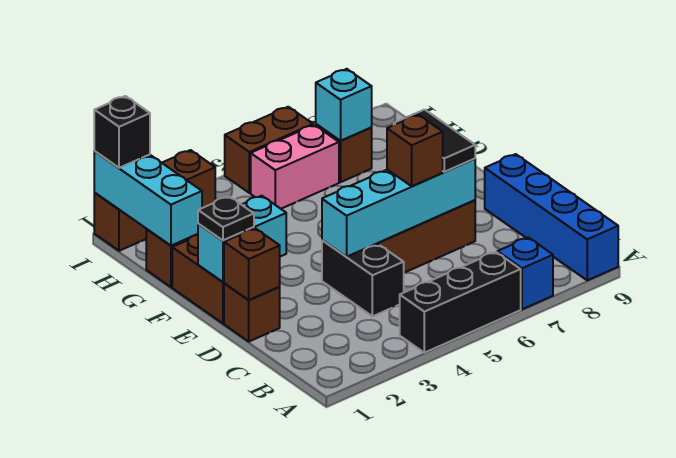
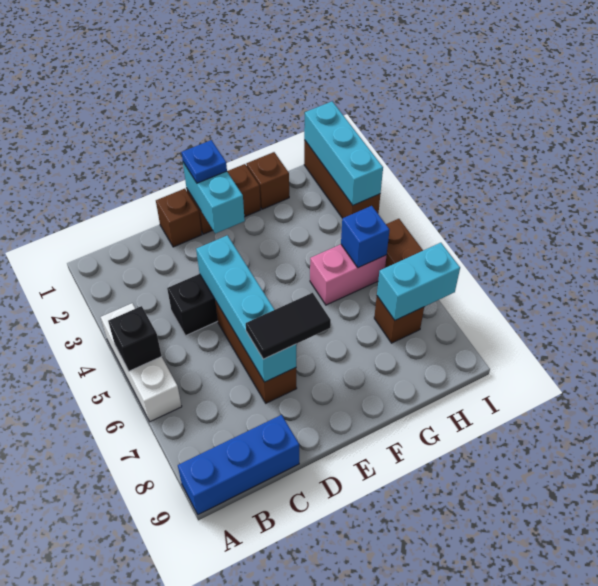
black brick A4:A6 level 1 -> white brick A4:A6 level 1
blue brick A7 level 1 -> blue brick H5 level 2
blue brick A9:D9 level 1 -> blue brick A9:C9 level 1
brown brick D1 level 2 -> none
brown brick D6 level 3 -> none
black plate E1 level 3 -> blue plate E1 level 3
cyan brick G1:I1 level 2 -> cyan brick I1:I3 level 2
pink brick H5:H6 level 1 -> pink brick G5:H5 level 1
cyan brick H7 level 2 -> cyan brick H7:I7 level 2
black brick I1 level 3 -> black brick A5 level 2

